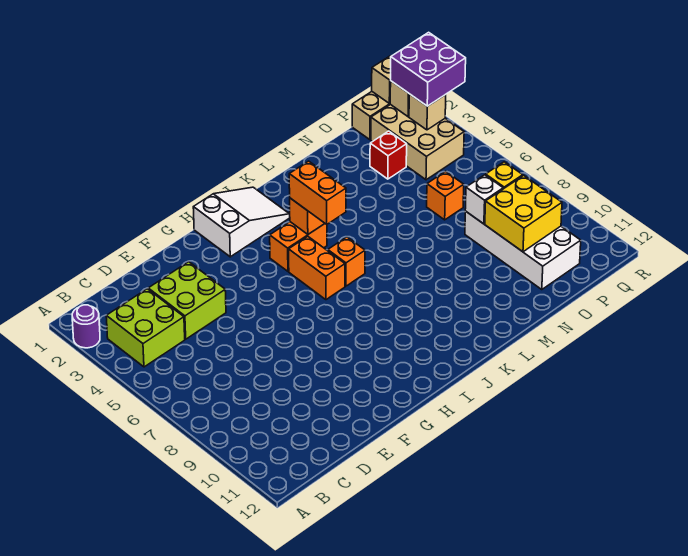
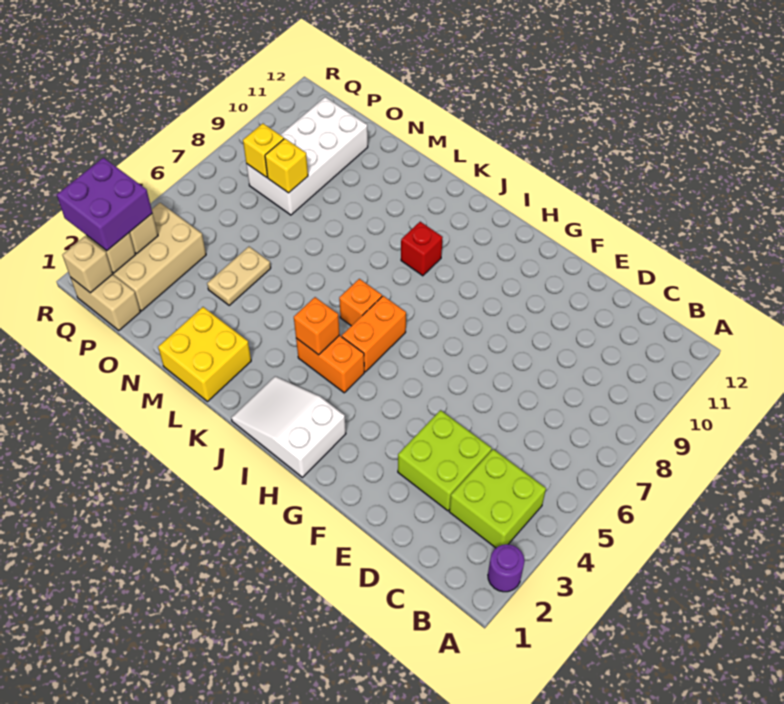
orange brick J4:J5 level 3 -> none
none -> tan plate N4:N5 level 1
red brick O3 level 1 -> red brick J9 level 1
orange brick O6 level 1 -> none
white brick O8 level 2 -> yellow brick O8 level 2
yellow brick O9:P10 level 2 -> yellow brick L1:M2 level 1

